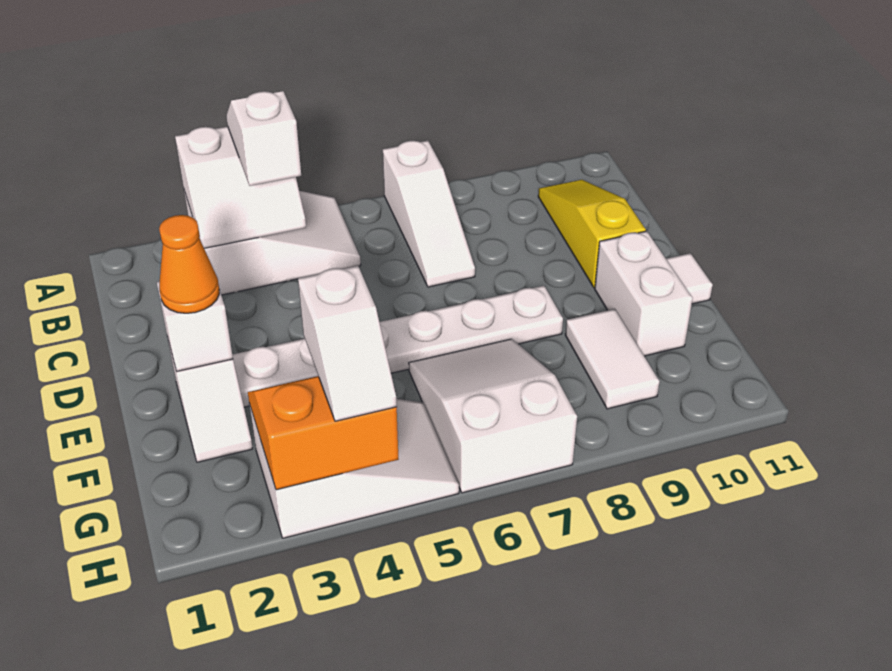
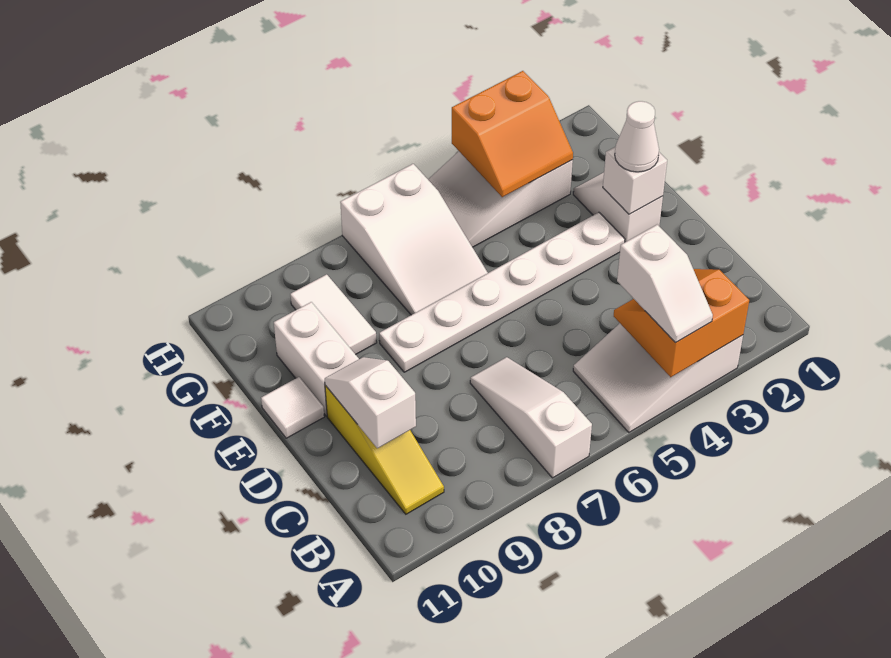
white slope A3:B4 level 2 top A -> orange slope A3:B4 level 2 top A
orange cone E2 level 3 -> white cone E2 level 3
white slope G4:H4 level 3 top G -> white slope C10:D10 level 2 top C

